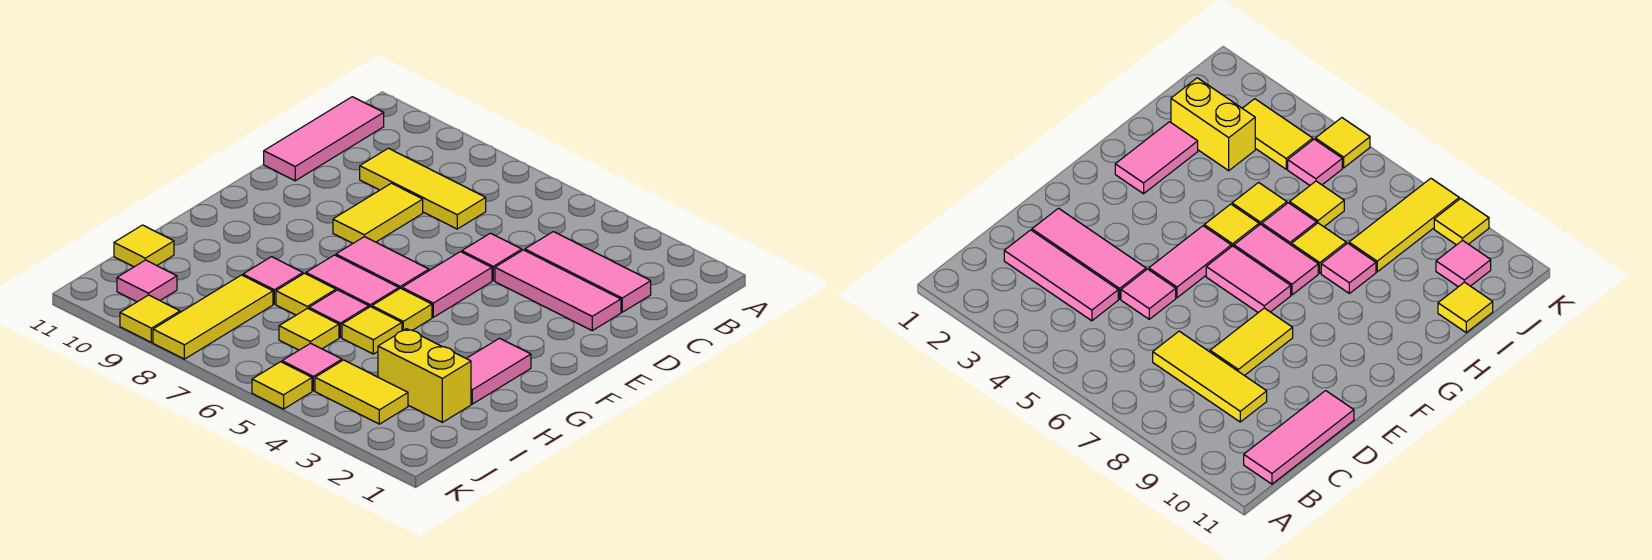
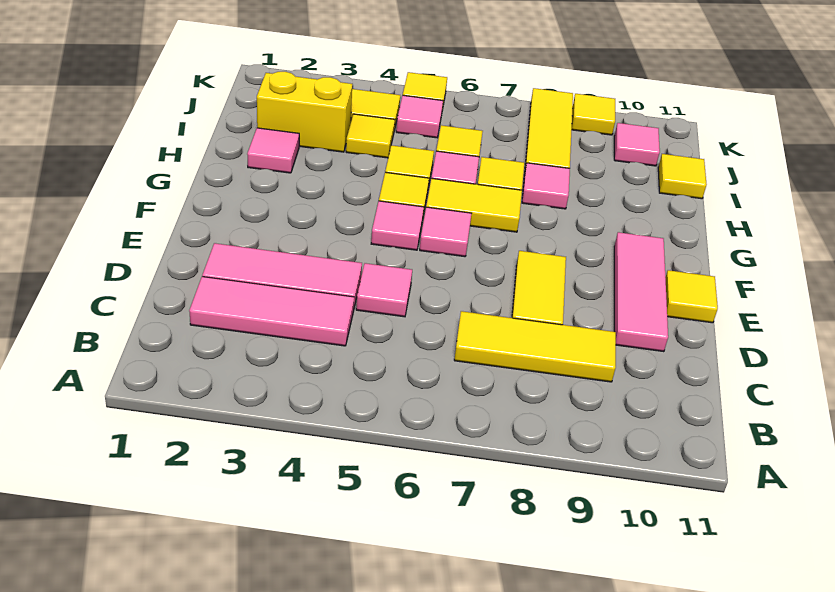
pink tile B11:D11 level 1 -> pink tile D10:F10 level 1
pink tile E5:F5 level 1 -> pink tile F5 level 1
none -> yellow tile E11 level 1
pink tile F6:F7 level 1 -> pink tile F6 level 1
pink tile G2:H2 level 1 -> pink tile H2 level 1
pink tile G6:G7 level 1 -> yellow tile G6:G7 level 1
none -> yellow tile I4 level 1

